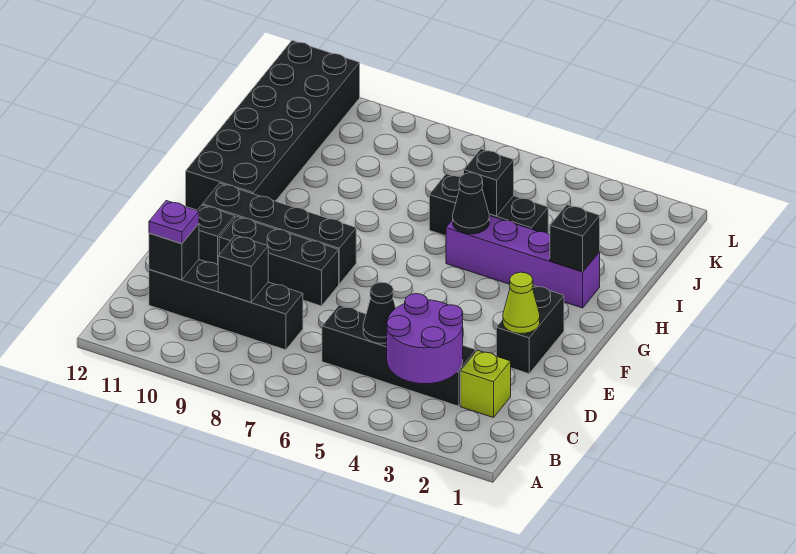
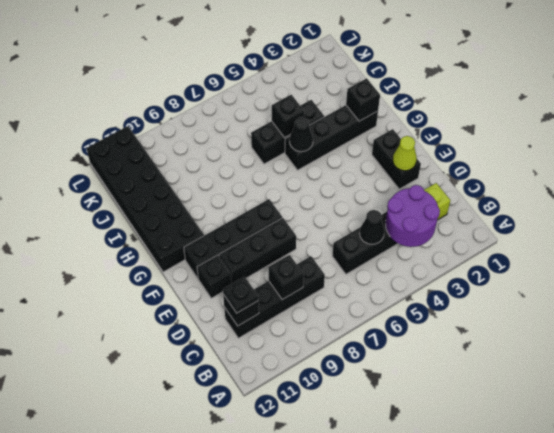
purple plate C11 level 3 -> black plate C11 level 3
purple brick H2:H5 level 1 -> black brick H2:H5 level 1

